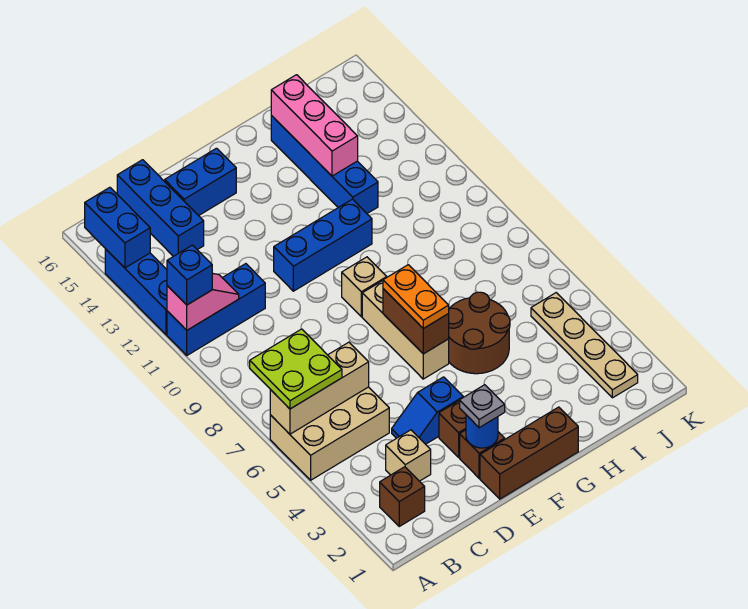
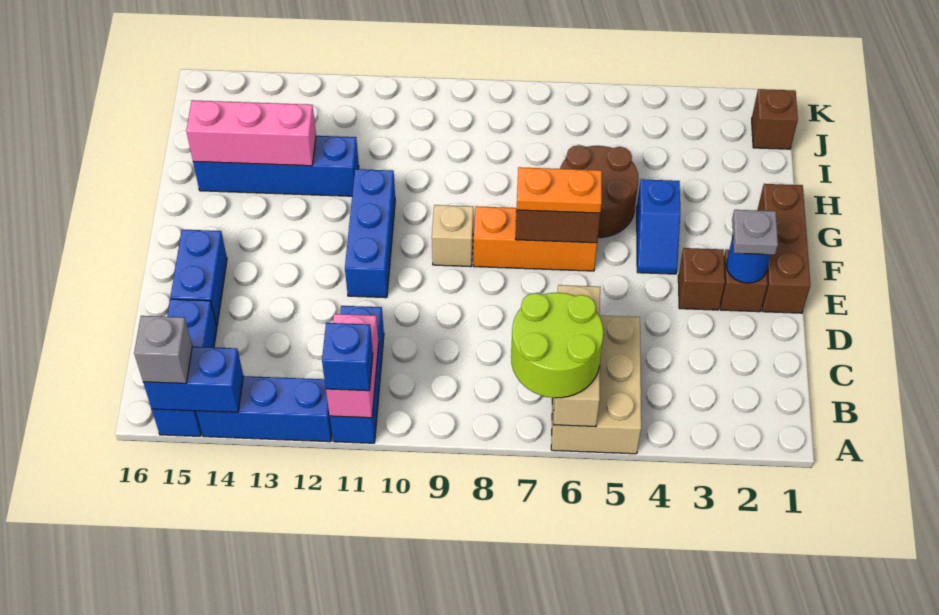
lime plate A6:B7 level 3 -> lime round brick A6:B7 level 3
pink slope A11:B11 level 2 top A -> pink brick A11:B11 level 2
none -> grey brick A15 level 3
brown brick B2 level 1 -> brown brick J1 level 1
tan brick C3 level 1 -> none
blue brick C14:C16 level 1 -> blue brick A15:C15 level 1
blue slope D4:E4 level 1 top E -> blue slope F4:G4 level 1 top G
tan brick F6:F8 level 1 -> orange brick F6:F8 level 1
tan plate J2:J5 level 1 -> none

